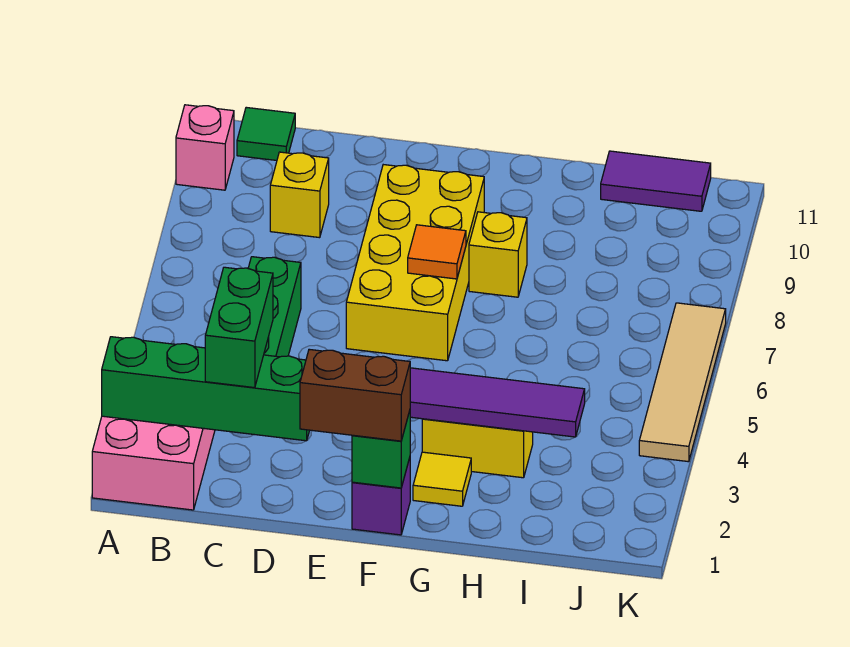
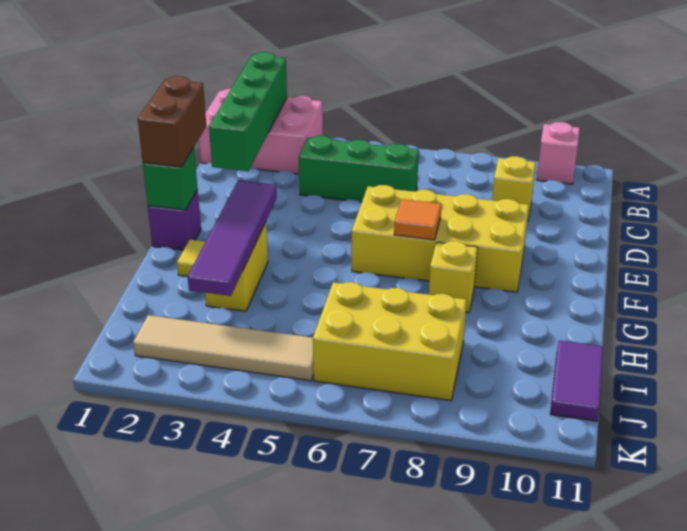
green tile B11 level 1 -> none
green brick C2:C3 level 3 -> none
none -> yellow brick I6:J8 level 1
tan tile K4:K7 level 1 -> tan tile J2:J5 level 1

